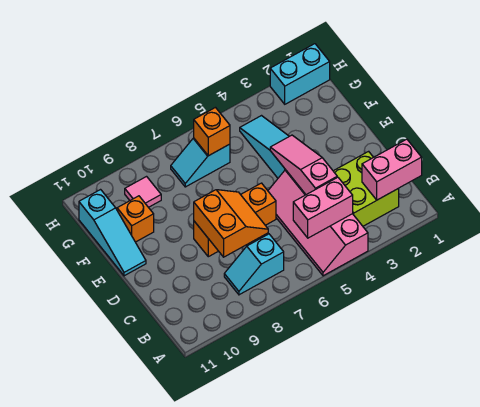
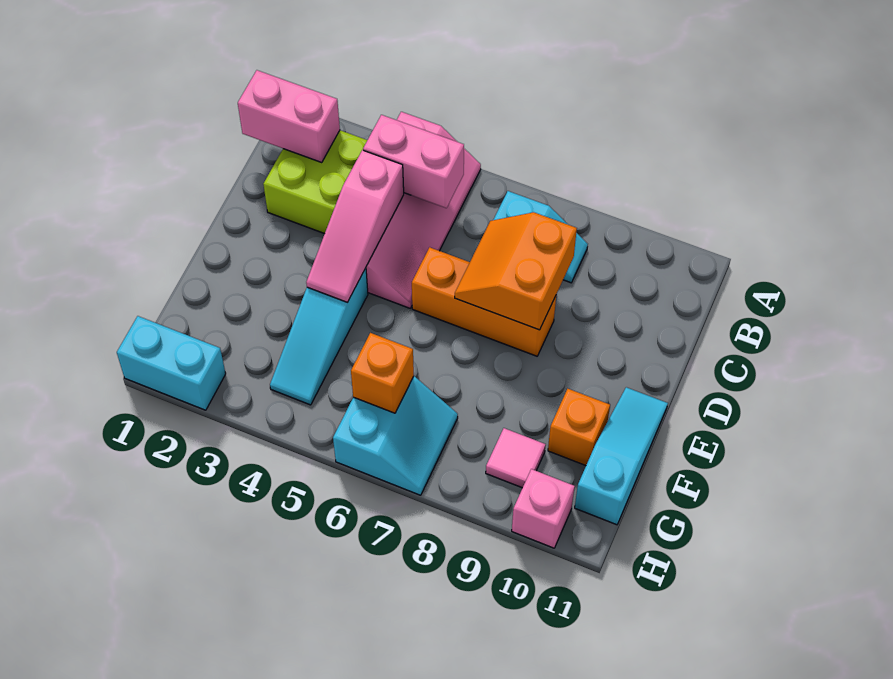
cyan slope G6:G7 level 1 top 6 -> cyan slope G6:H7 level 1 top 6
none -> pink brick H10 level 1

